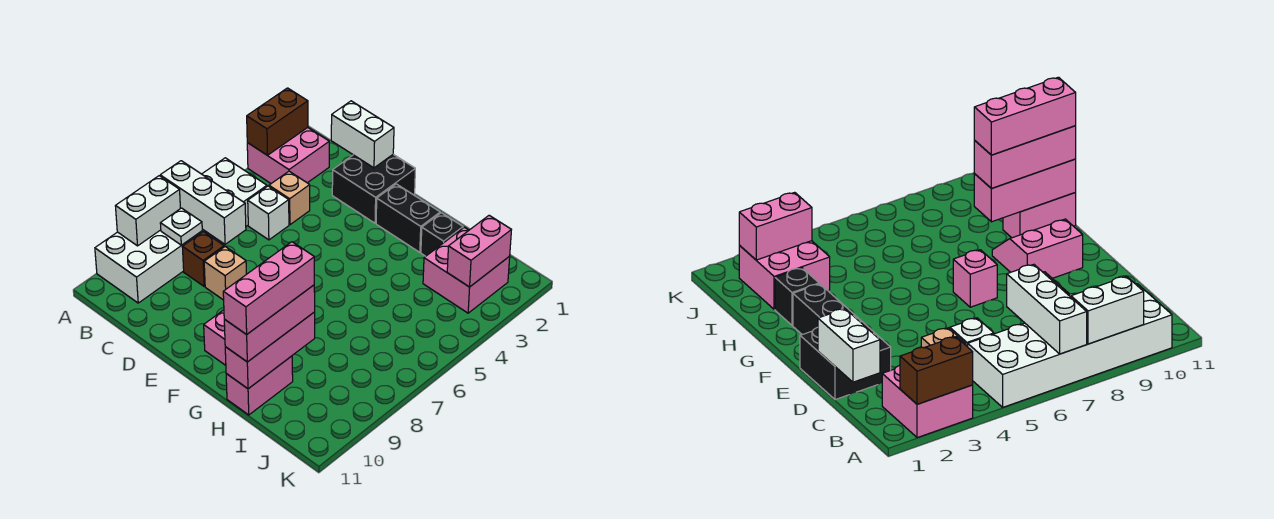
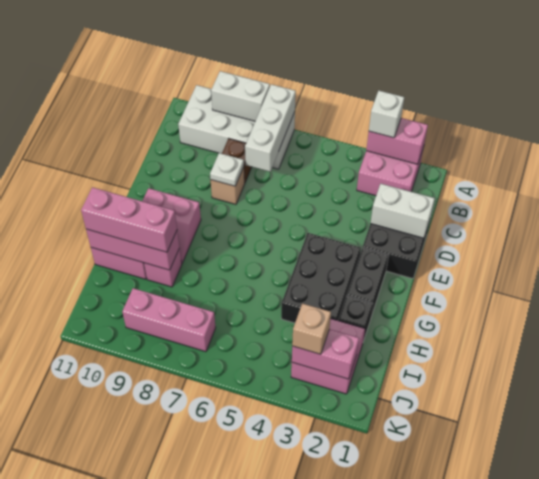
brown brick A2:A3 level 2 -> pink brick A2:A3 level 2
white brick A5:B10 level 1 -> white brick A7:B10 level 1
white plate B8 level 2 -> white plate D8 level 2
white brick C1:D1 level 2 -> white brick D1:D2 level 2
tan brick C4 level 1 -> tan brick J3 level 3
white brick C5 level 1 -> white brick A3 level 3
none -> black brick F3:H4 level 1
pink brick F7 level 1 -> pink brick H9 level 1
pink brick H9:H11 level 4 -> pink brick J7:J9 level 1

